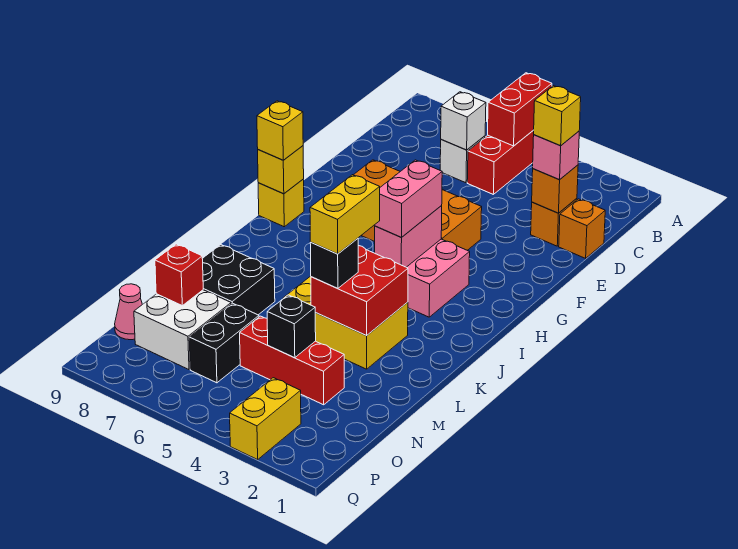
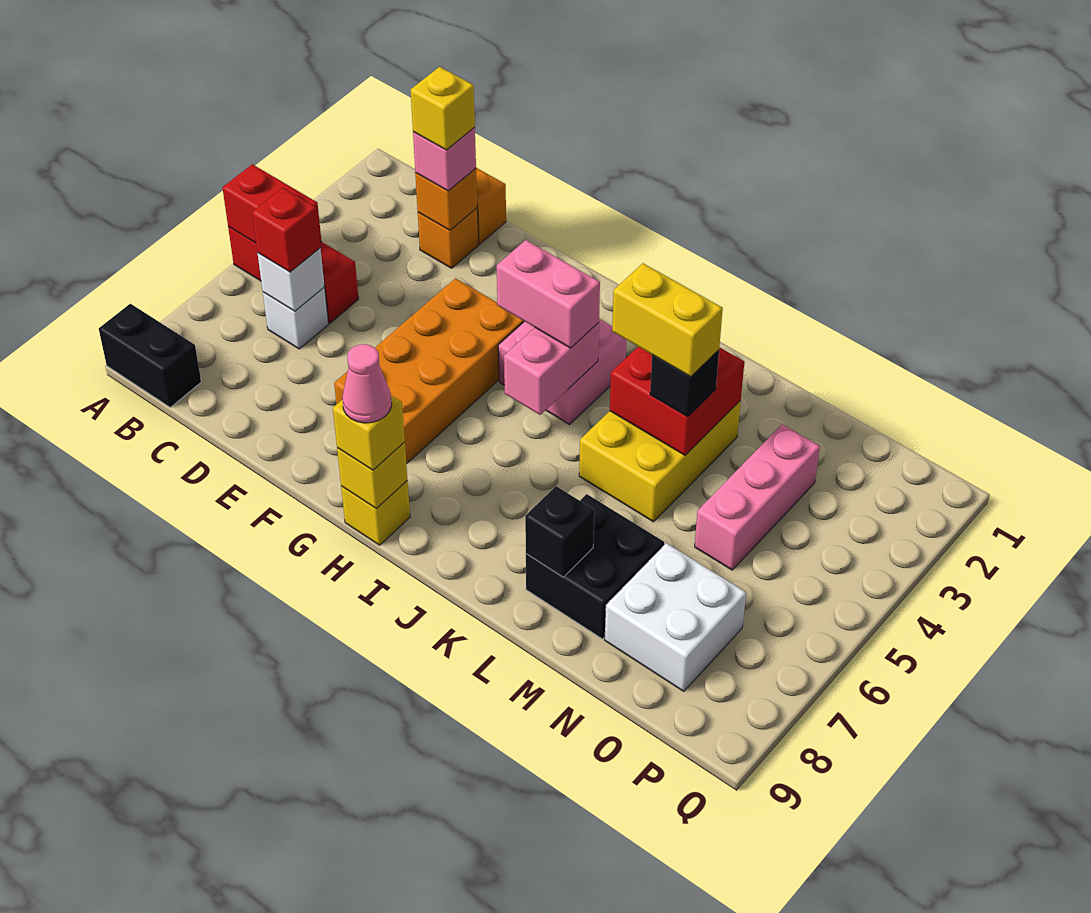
pink brick H4:I4 level 2 -> pink brick I4:I5 level 2
red brick N3:N5 level 1 -> pink brick N3:N5 level 1
black brick N4 level 2 -> black brick L8 level 2
black brick N6:O6 level 1 -> black brick A9:B9 level 1
red brick N8 level 2 -> red brick C6 level 3
pink cone O9 level 1 -> pink cone H9 level 4
yellow brick P3:Q3 level 1 -> none

